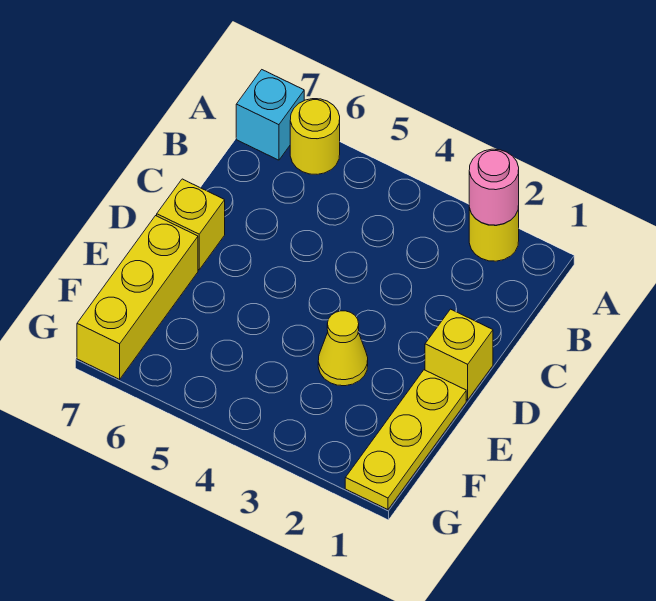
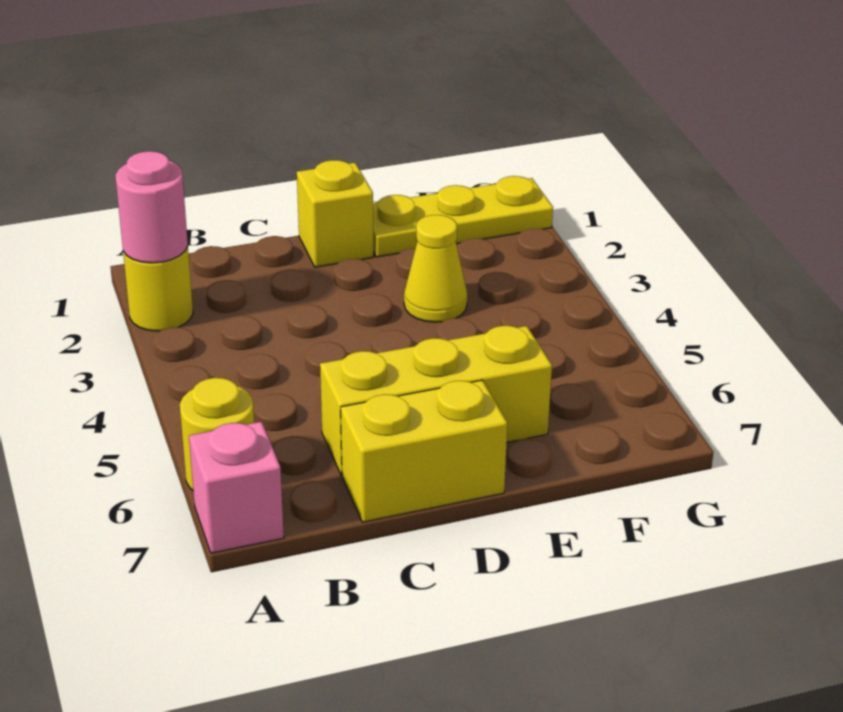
cyan brick A7 level 1 -> pink brick A7 level 1
yellow brick D7 level 1 -> yellow brick C7:D7 level 1
yellow brick E7:G7 level 1 -> yellow brick C6:E6 level 1

